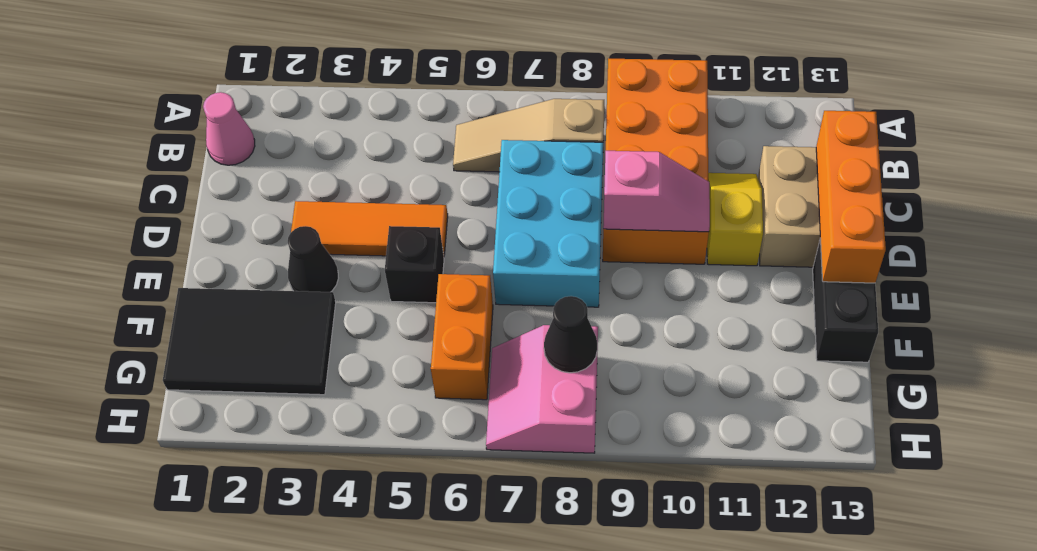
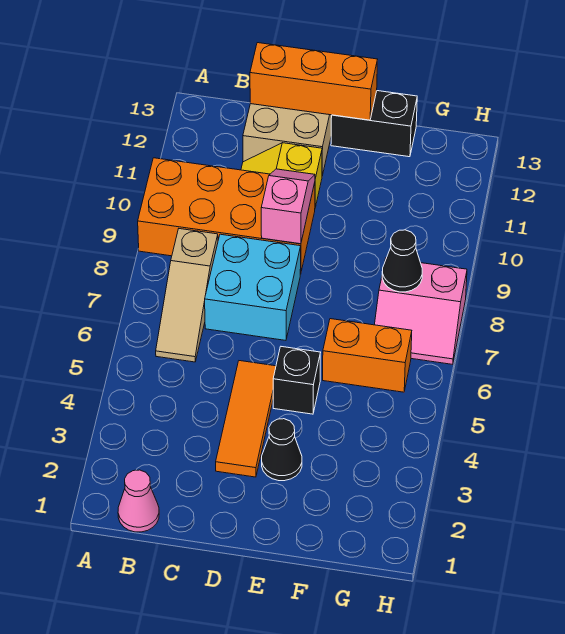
cyan brick C7:E8 level 1 -> cyan brick C7:D8 level 1
black tile F1:G3 level 1 -> none

